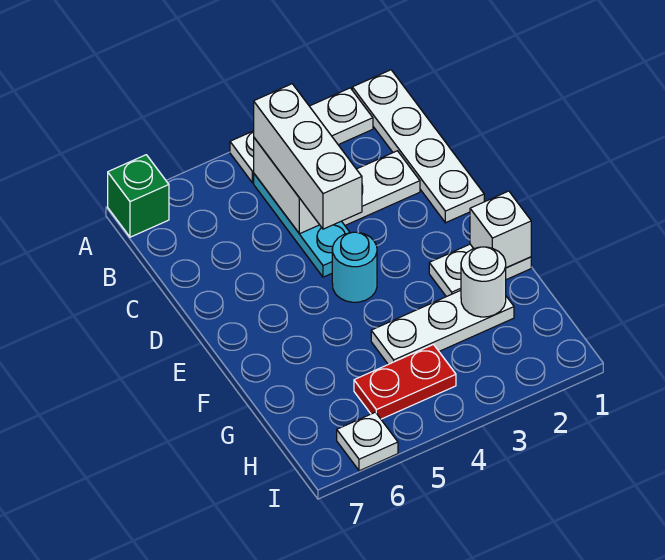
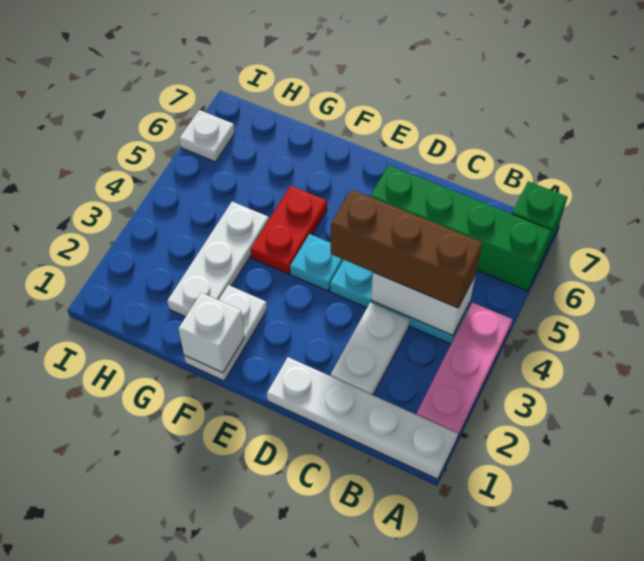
white plate A2:A4 level 1 -> pink plate A2:A4 level 1
none -> green brick A6:D6 level 1
white brick B4:D4 level 3 -> brown brick B4:D4 level 3
cyan round brick E4 level 1 -> cyan plate E4 level 1
white round brick G2 level 2 -> none
red plate H4:H5 level 1 -> red plate F4:F5 level 1

